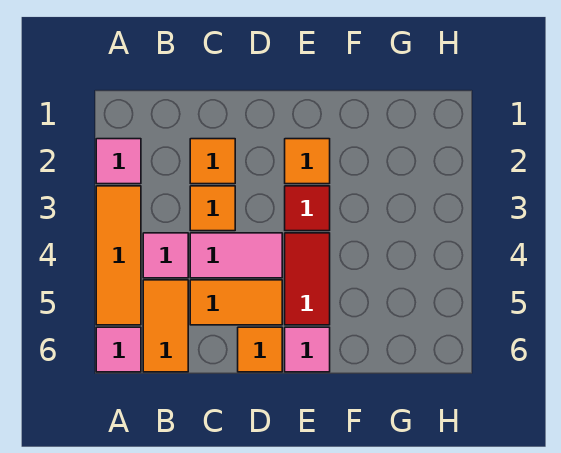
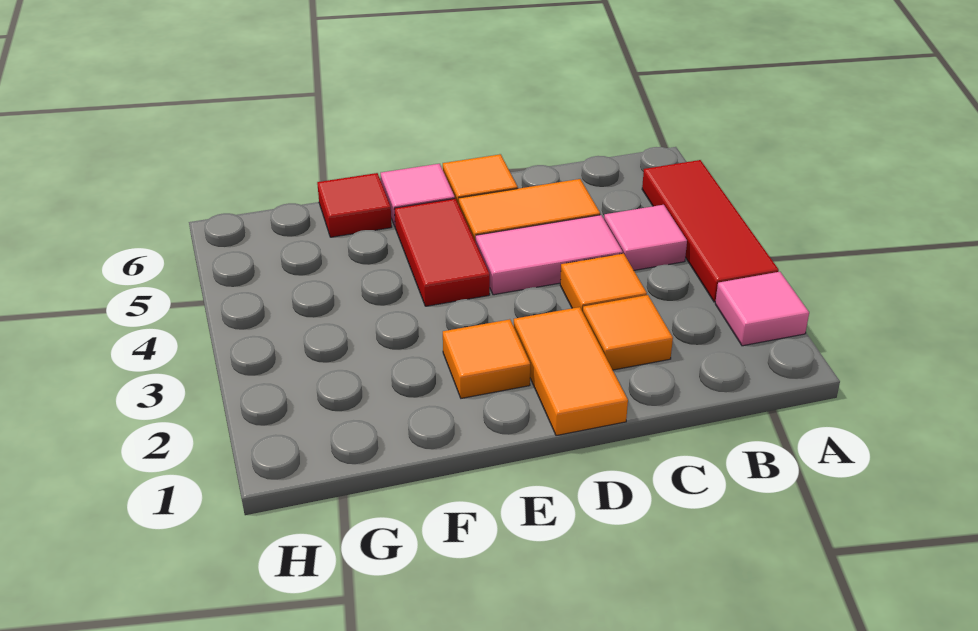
orange tile A3:A5 level 1 -> red tile A3:A5 level 1
pink tile A6 level 1 -> none
orange tile B5:B6 level 1 -> orange tile D1:D2 level 1
red tile E3 level 1 -> red tile F6 level 1

